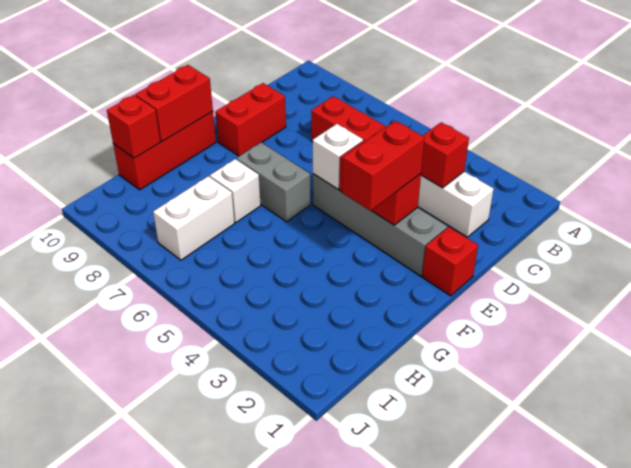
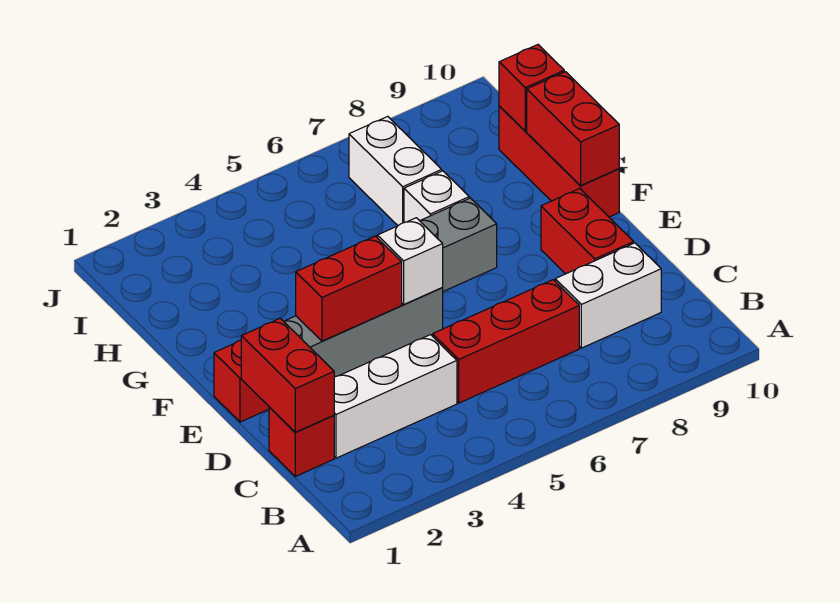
red brick C3 level 2 -> red brick C1 level 1
none -> white brick C8:C9 level 1
red brick E3:F3 level 3 -> red brick C1:D1 level 2

